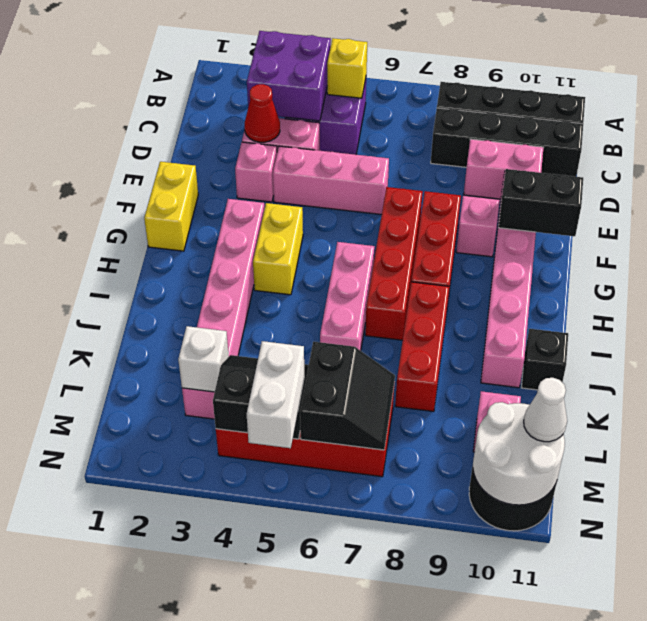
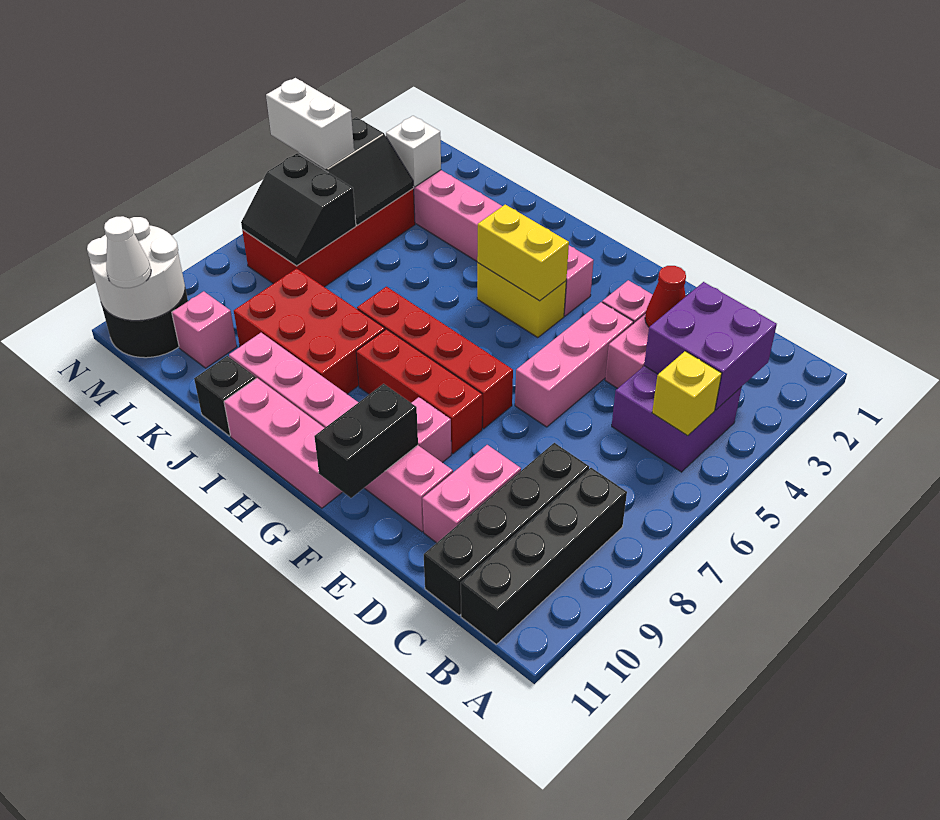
yellow brick F1:G1 level 1 -> yellow brick G4:H4 level 2
pink brick H6:J6 level 1 -> pink brick G11:I11 level 1
red brick I8:K8 level 1 -> red brick I8:K9 level 1

